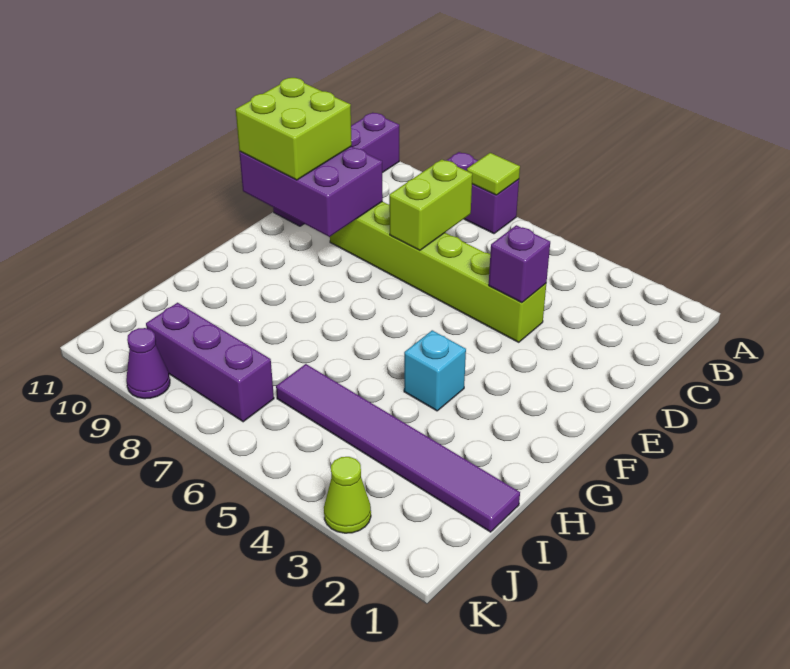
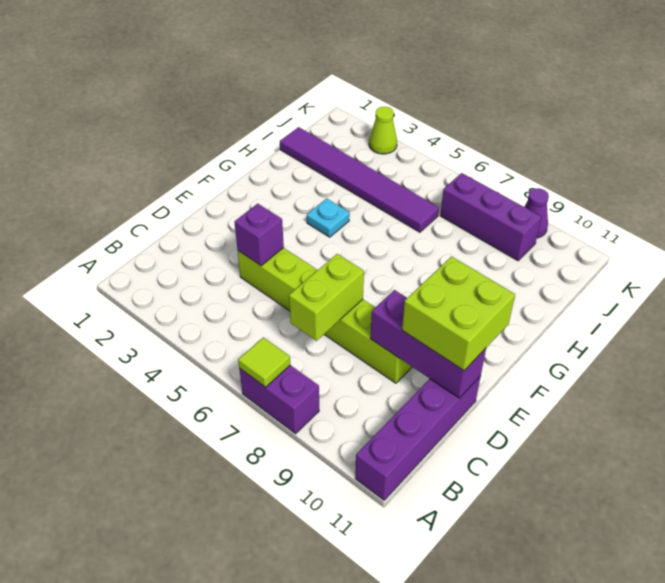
purple brick D9:E11 level 2 -> purple brick D9:D11 level 2
cyan brick G4 level 1 -> cyan plate G4 level 1

